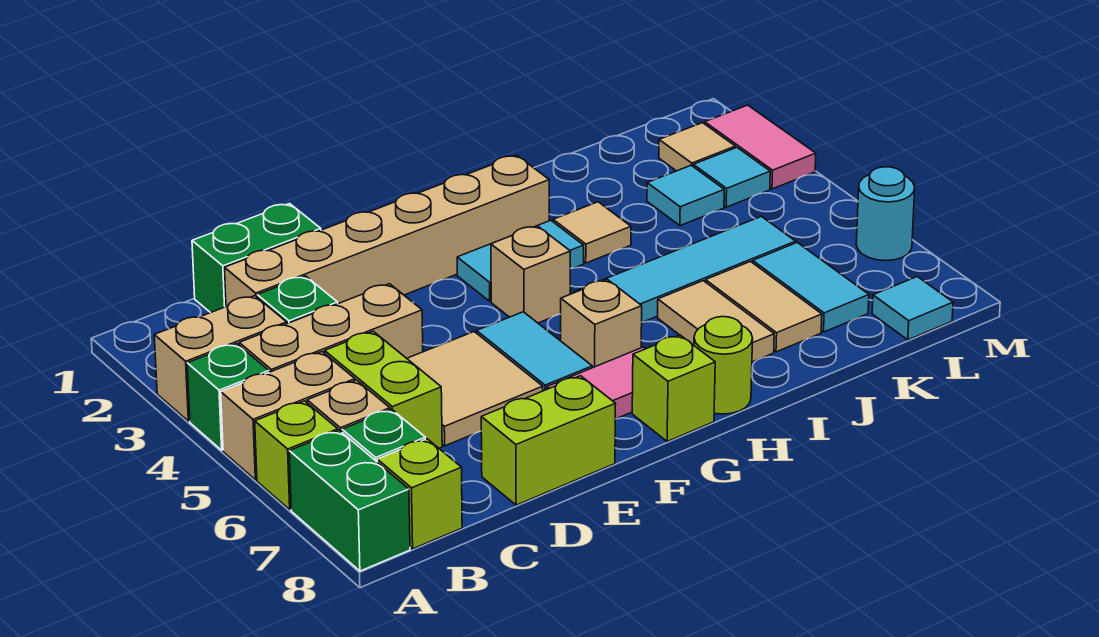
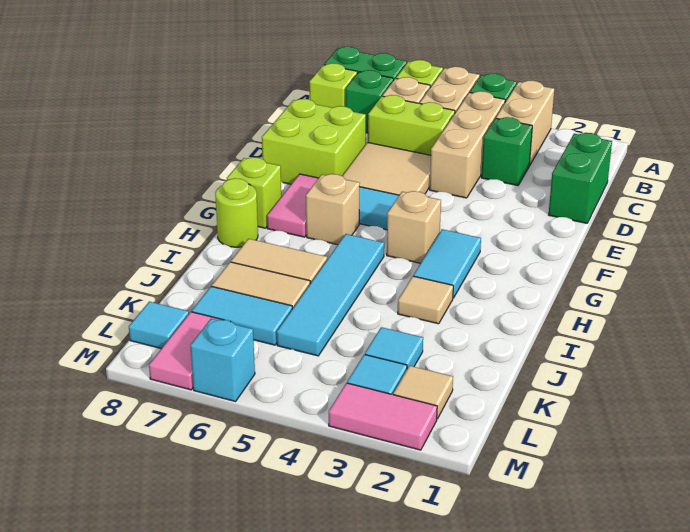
tan brick C2:H2 level 1 -> none
lime brick D8:E8 level 1 -> lime brick D7:E8 level 1
none -> pink tile L7:M7 level 1
cyan round brick M6 level 1 -> cyan brick M6 level 1

